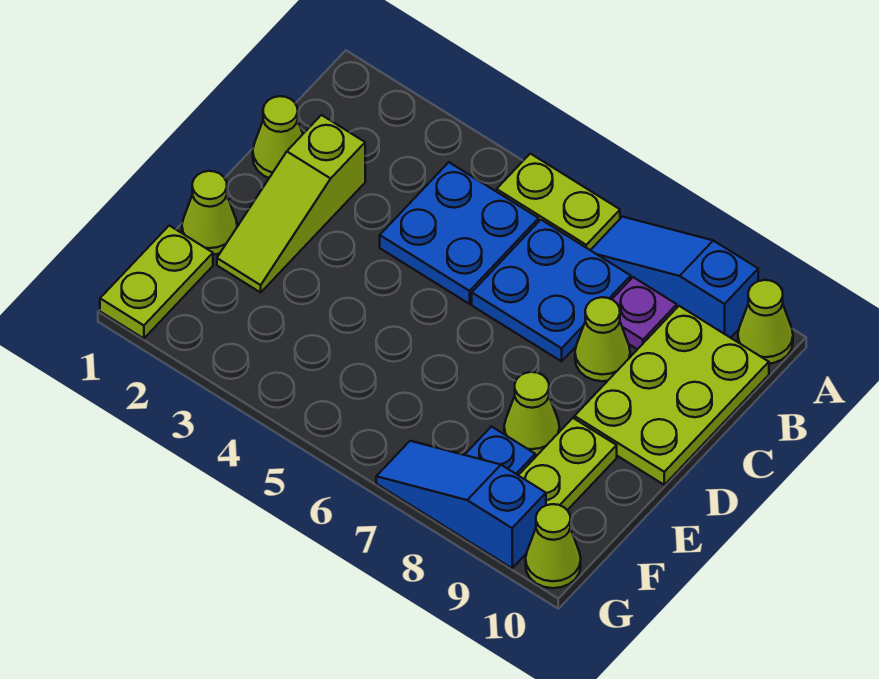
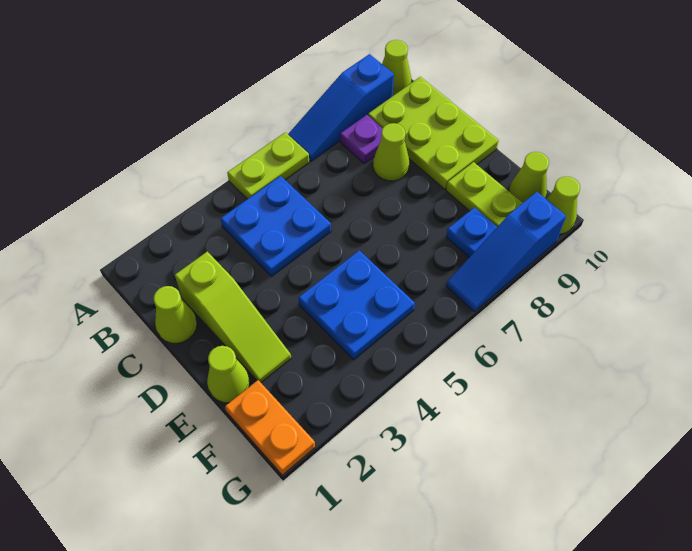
blue plate B6:C7 level 1 -> blue plate E4:F5 level 1
lime cone E8 level 1 -> lime cone F10 level 1
lime plate F1:G1 level 1 -> orange plate F1:G1 level 1

